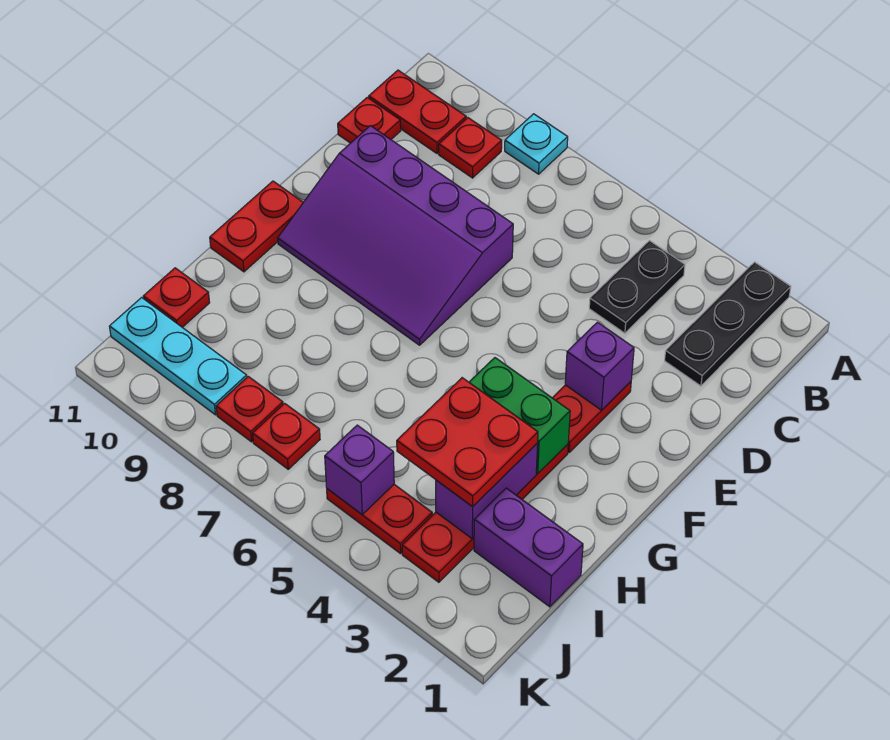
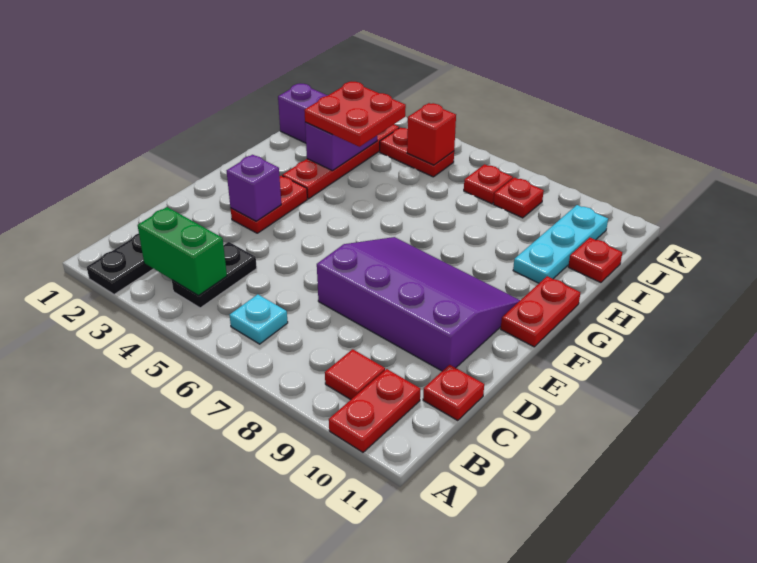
cyan plate A8 level 1 -> cyan plate B6 level 1
red plate B9 level 1 -> red tile B9 level 1
red plate B10:B11 level 1 -> red plate A10:B10 level 1
green brick G3:G4 level 2 -> green brick B3:B4 level 2
purple brick J5 level 2 -> red brick J5 level 2
cyan plate J9:J11 level 1 -> cyan plate H10:J10 level 1

